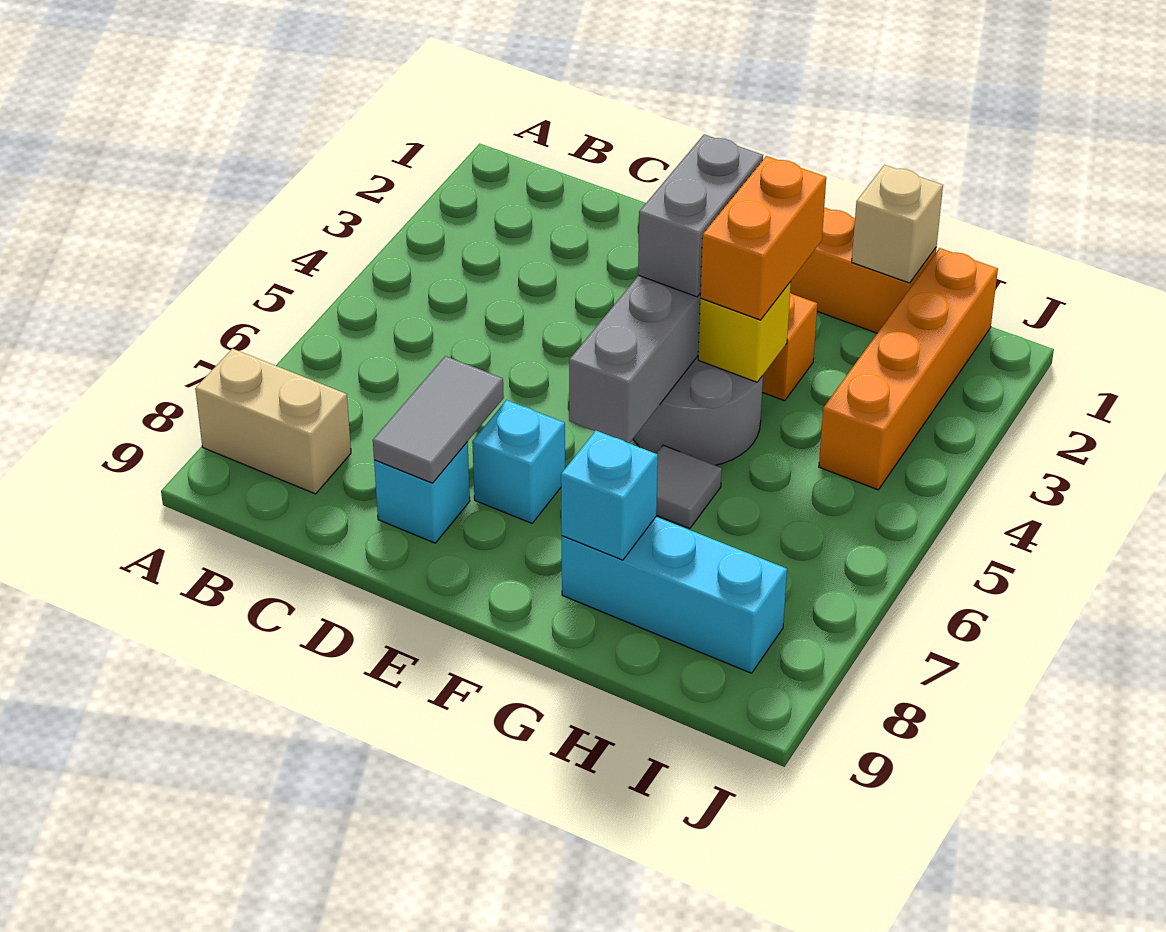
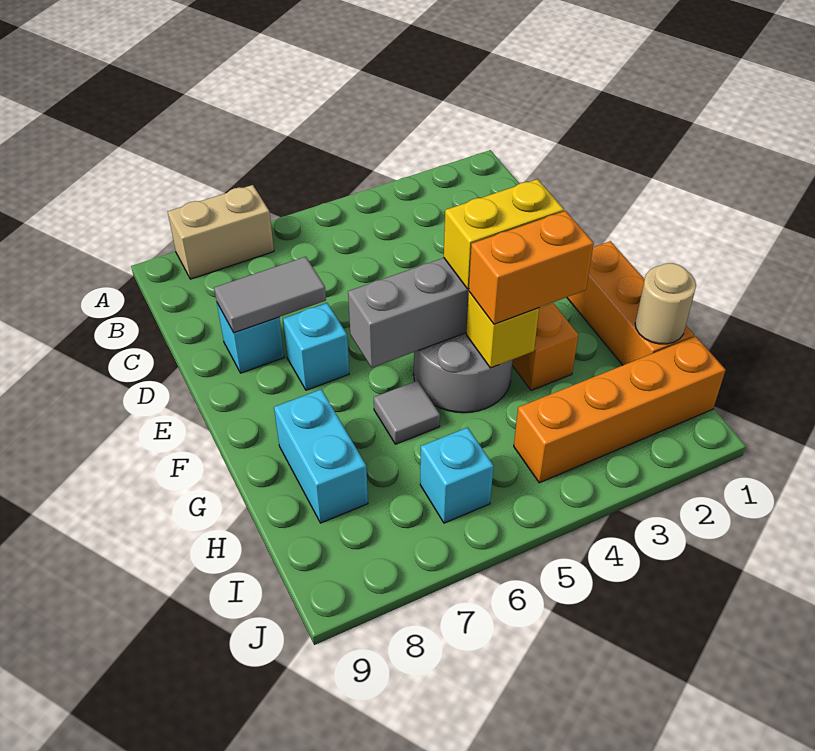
tan brick A8:B8 level 1 -> tan brick A7:A8 level 1
grey brick F3:F4 level 3 -> yellow brick F3:F4 level 3
cyan brick G8:I8 level 1 -> cyan brick G8:H8 level 1
cyan brick G8 level 2 -> cyan brick I6 level 1
tan brick H1 level 2 -> tan round brick H1 level 2

